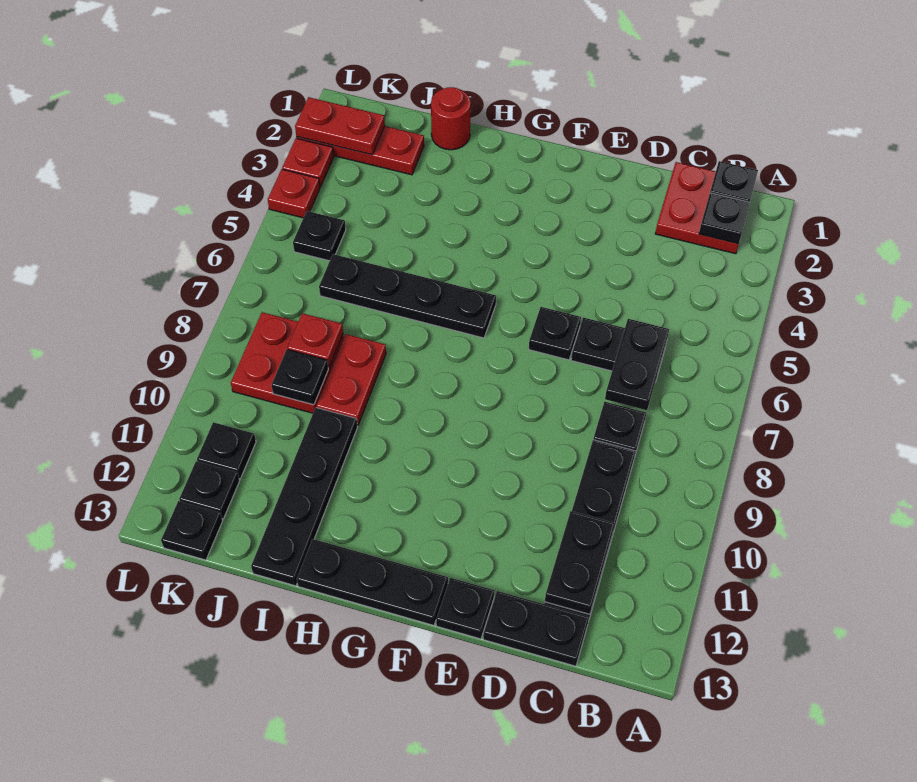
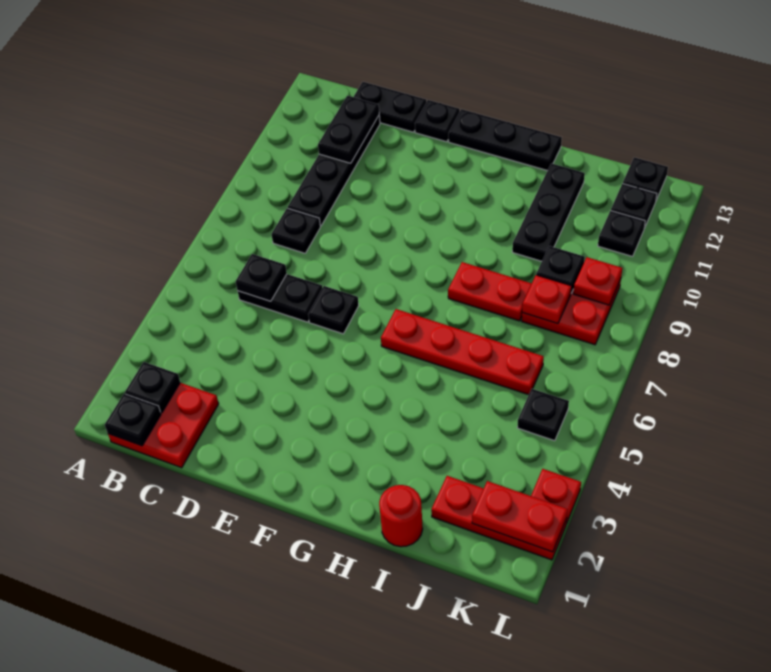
black plate C6:C7 level 2 -> black plate C6 level 2
black plate G6:J6 level 1 -> red plate G6:J6 level 1
red plate I8:I9 level 1 -> red plate H8:I8 level 1
black plate I10:I13 level 1 -> black plate I10:I12 level 1
red plate L4 level 1 -> red plate K9 level 2

